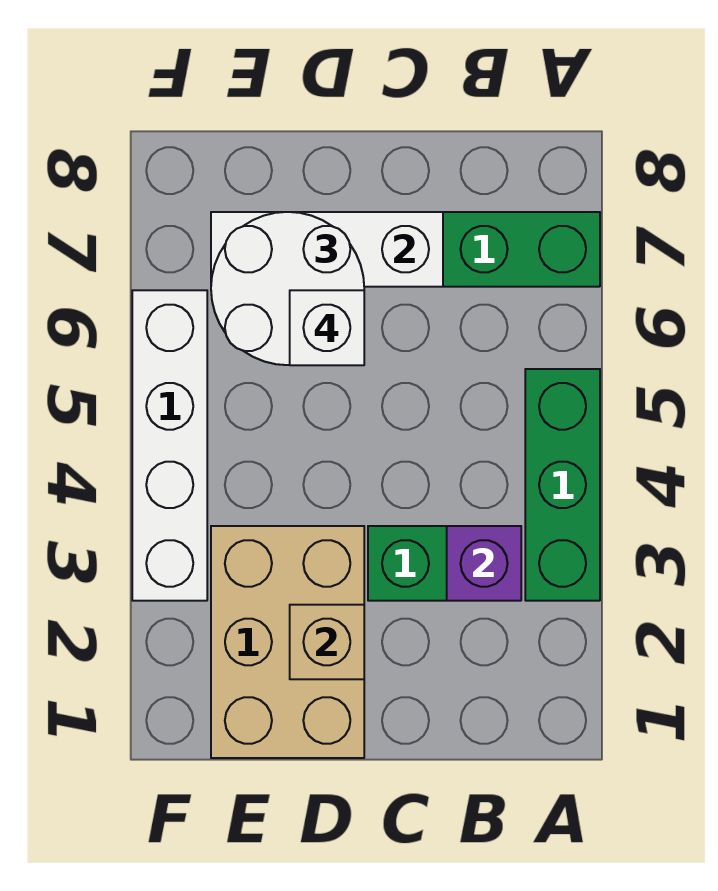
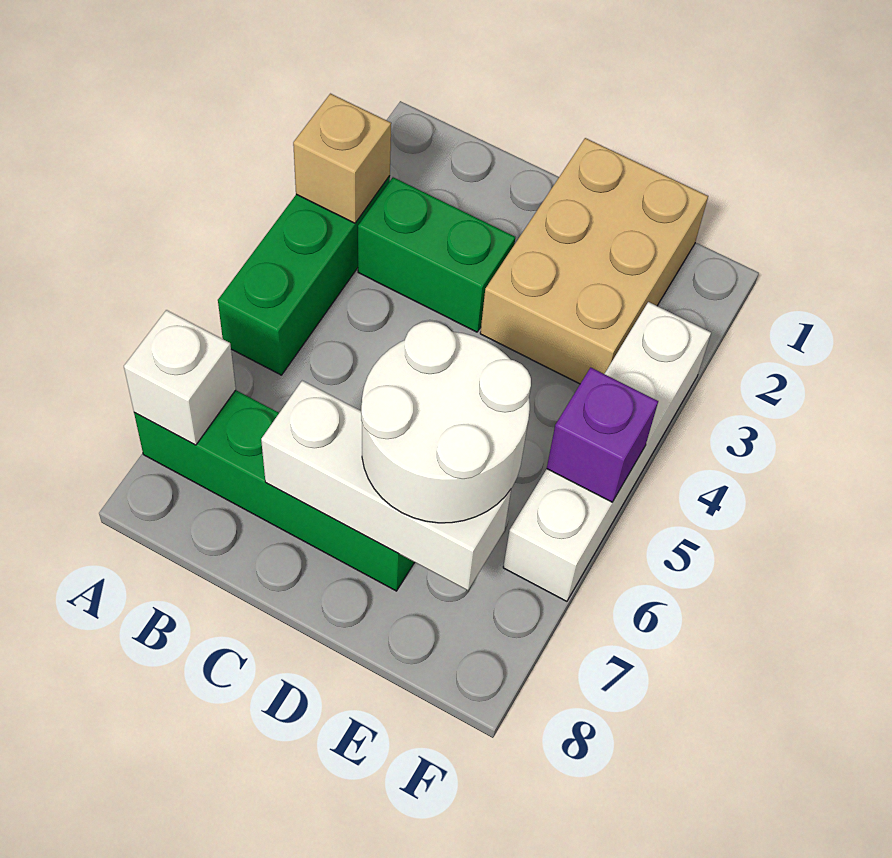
purple brick B3 level 2 -> purple brick F5 level 2
tan brick D2 level 2 -> tan brick A3 level 2
white brick D6 level 4 -> white brick A7 level 2

